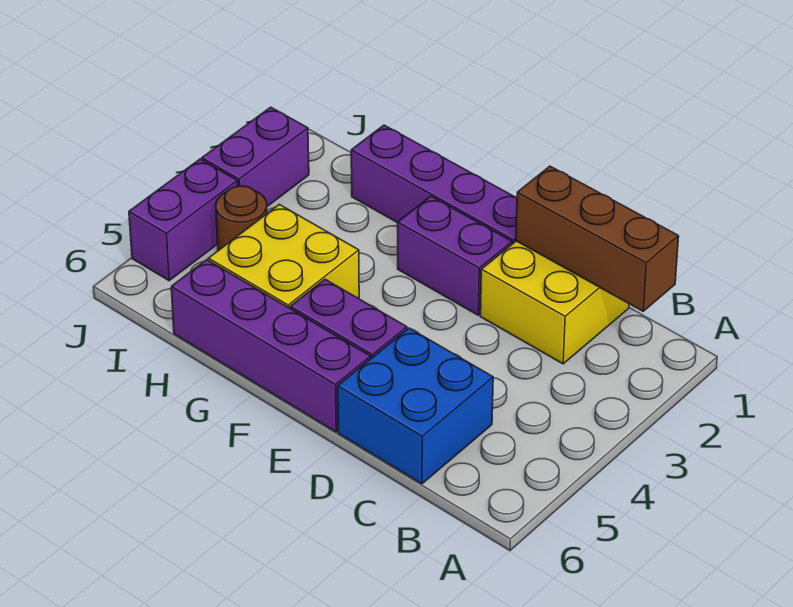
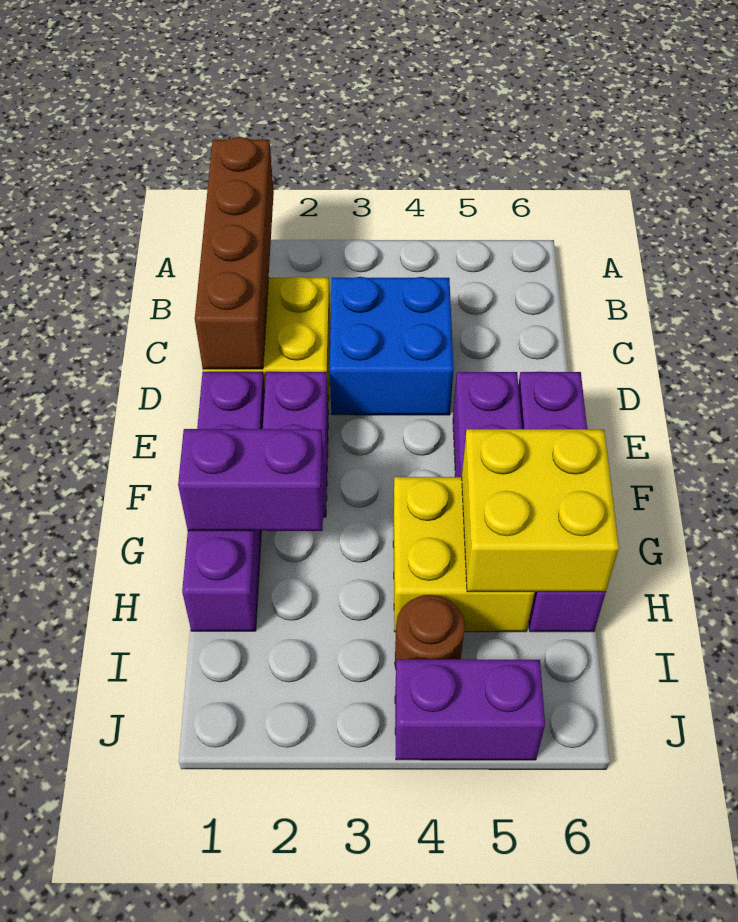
brown brick B1:D1 level 2 -> brown brick A1:D1 level 2
blue brick C5:D6 level 1 -> blue brick C3:D4 level 1
none -> yellow brick G5:H6 level 2
purple brick J2:J3 level 1 -> purple brick G1:G2 level 2

